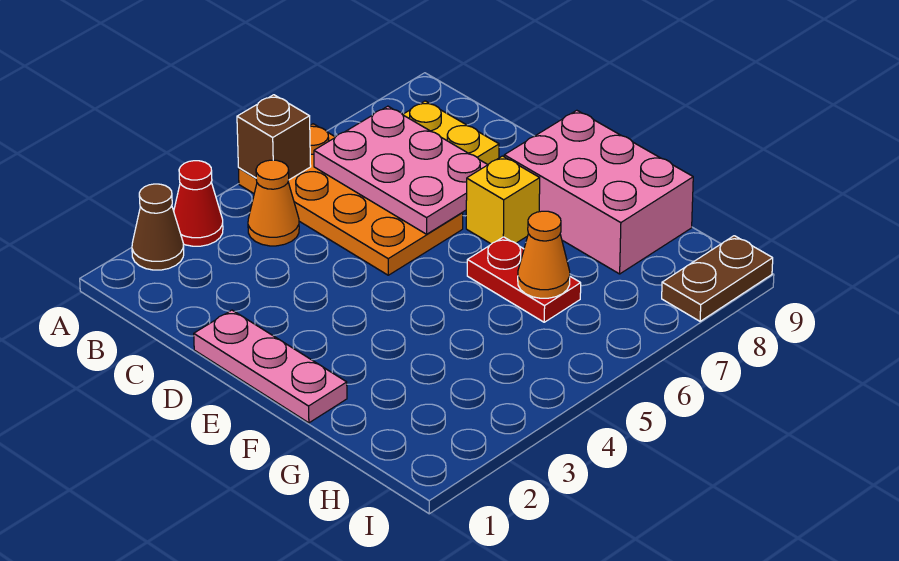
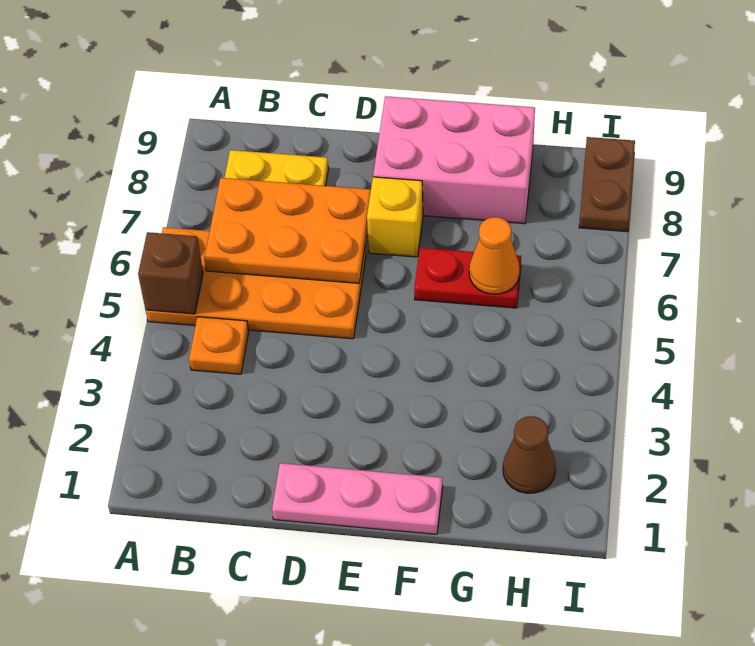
brown cone A2 level 1 -> brown cone H2 level 1
red cone A3 level 1 -> none
orange cone B4 level 1 -> orange plate B4 level 1
pink plate B6:D7 level 2 -> orange plate B6:D7 level 2

